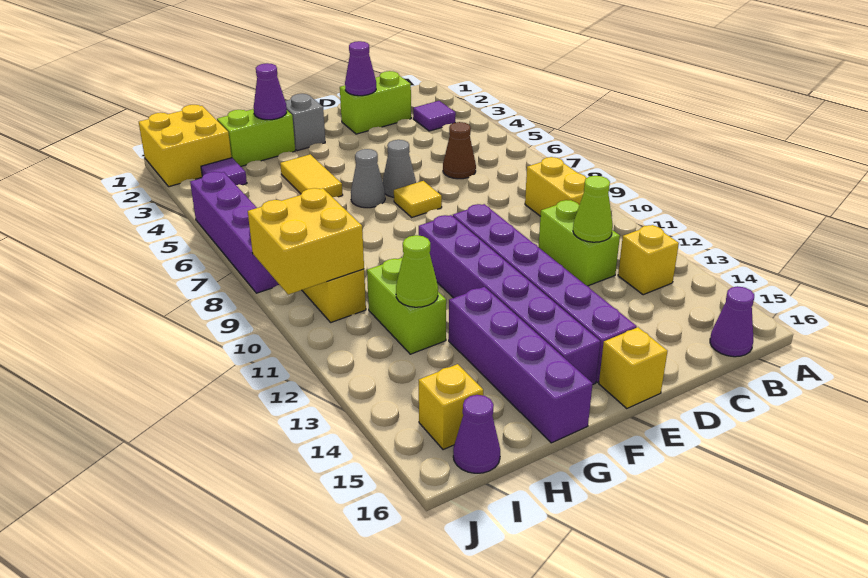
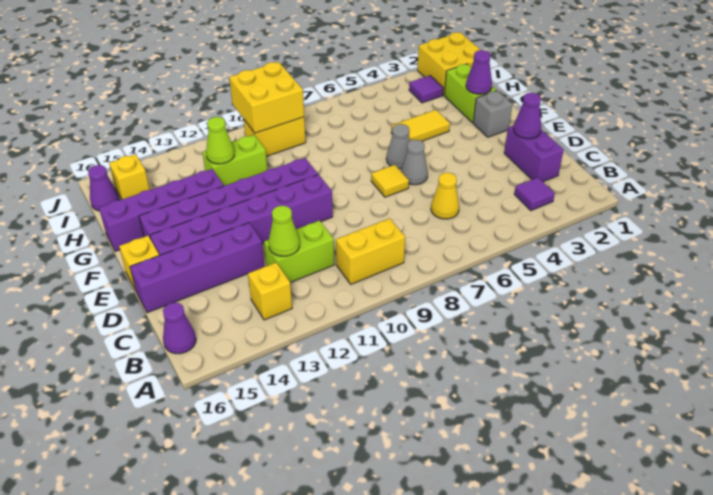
lime brick C2:D2 level 1 -> purple brick C2:D2 level 1
brown cone C6 level 1 -> yellow cone C6 level 1
purple brick J5:J8 level 1 -> purple brick D13:D16 level 1

